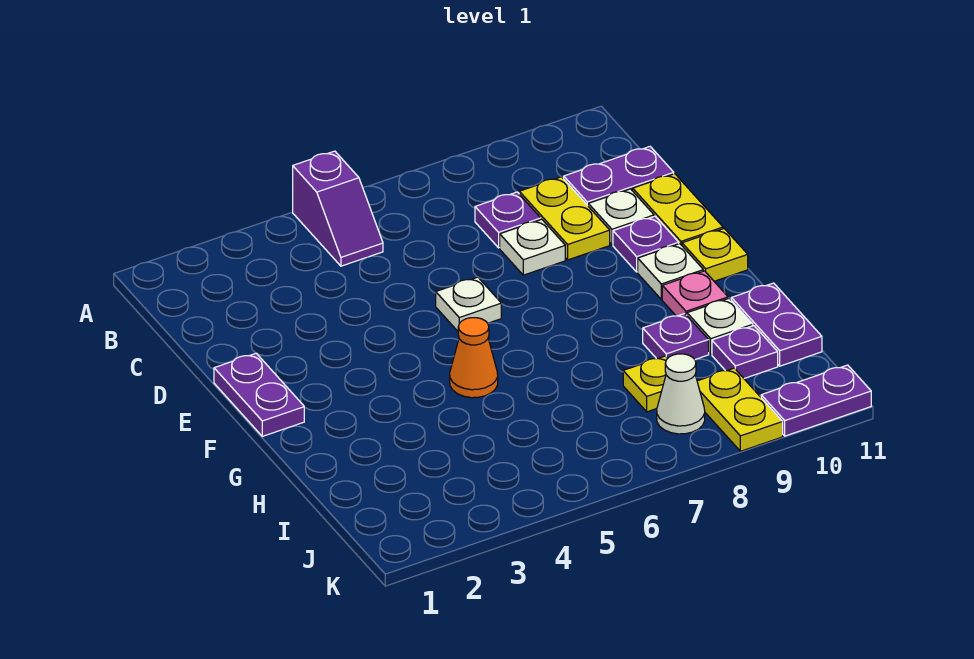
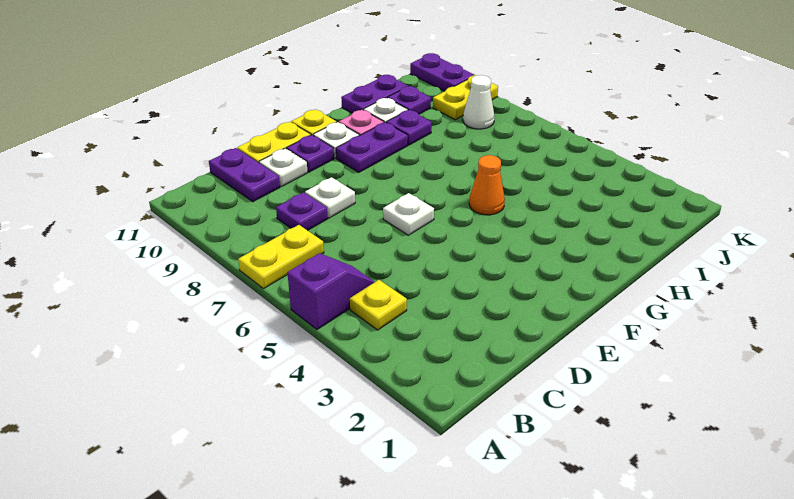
yellow plate C9:D9 level 1 -> yellow plate A7:B7 level 1
purple plate E1:F1 level 1 -> purple plate F9:G9 level 1
yellow plate I8 level 1 -> yellow plate B4 level 1

